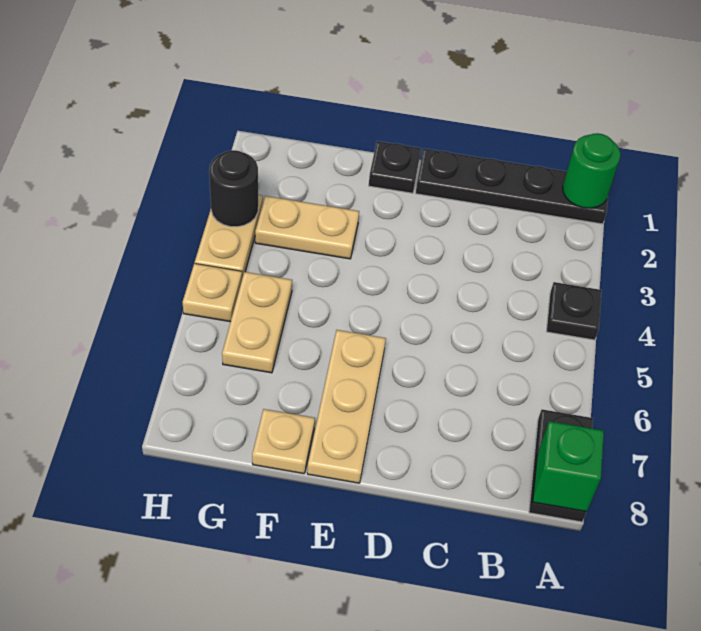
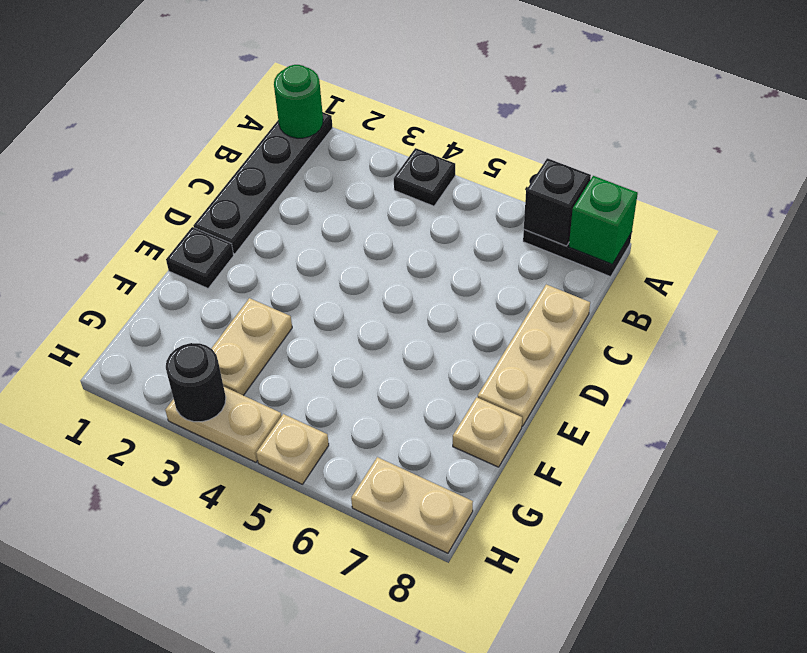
none -> black brick A7 level 2
tan plate E6:E8 level 1 -> tan plate C8:E8 level 1
tan plate G5:G6 level 1 -> tan plate H7:H8 level 1

